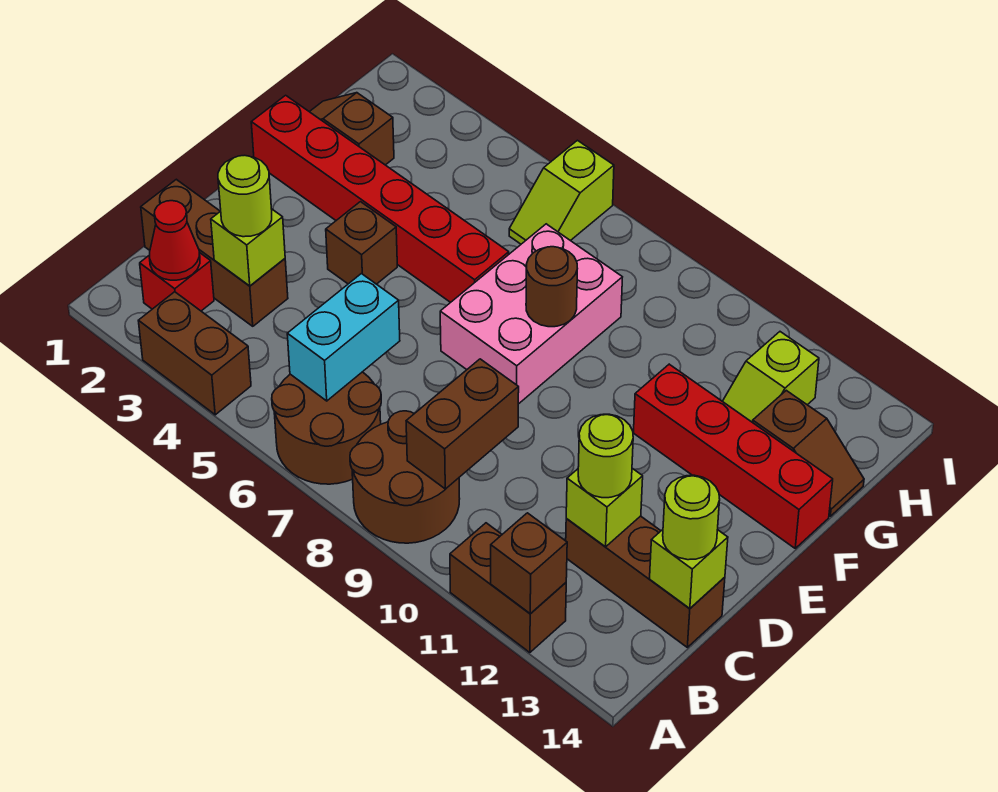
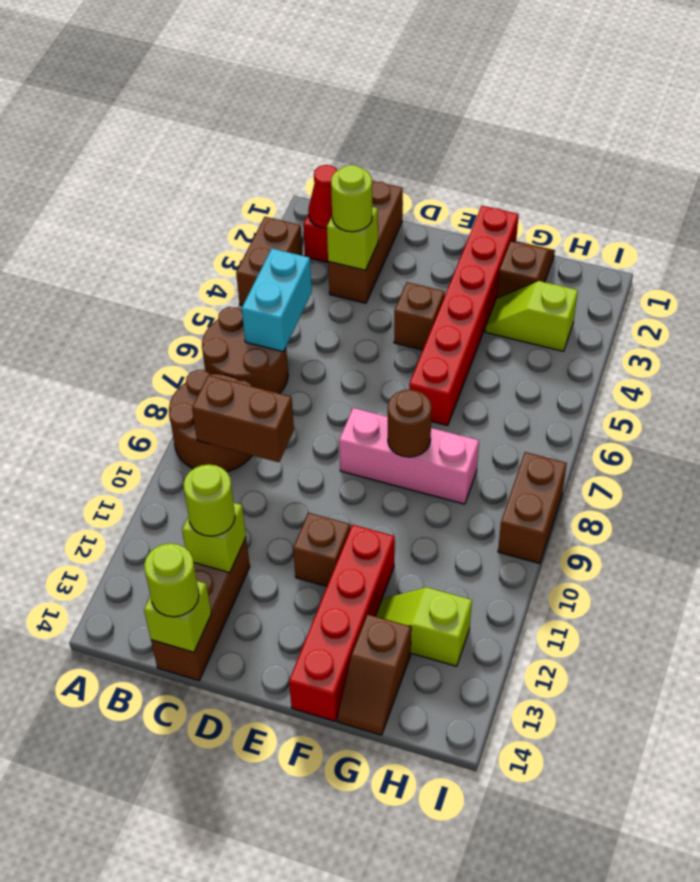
brown brick A11:A12 level 1 -> brown brick I8:I9 level 1
brown brick A12 level 2 -> brown brick E11 level 1
cyan brick B6:C6 level 2 -> cyan brick B5:B6 level 2
pink brick E7:G8 level 1 -> pink brick E8:G8 level 1
lime slope H6:I6 level 1 top I -> lime slope G3:H3 level 1 top H

